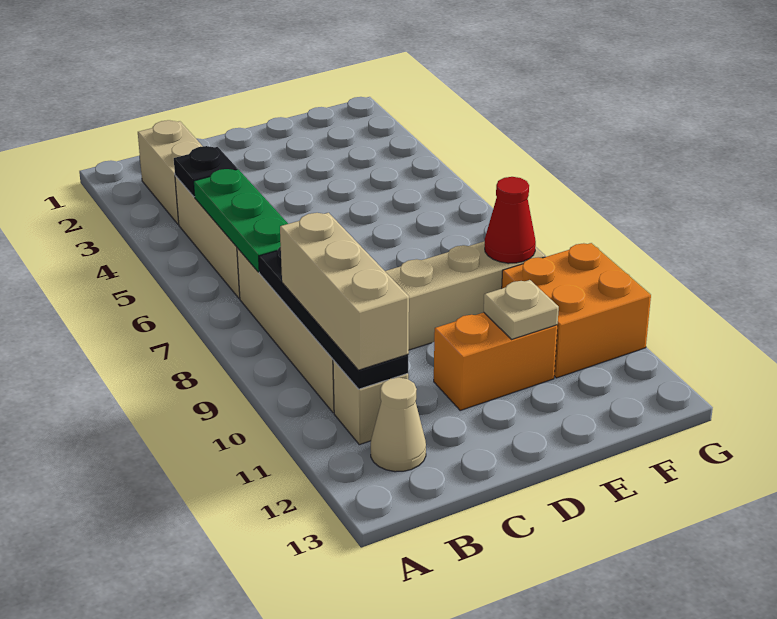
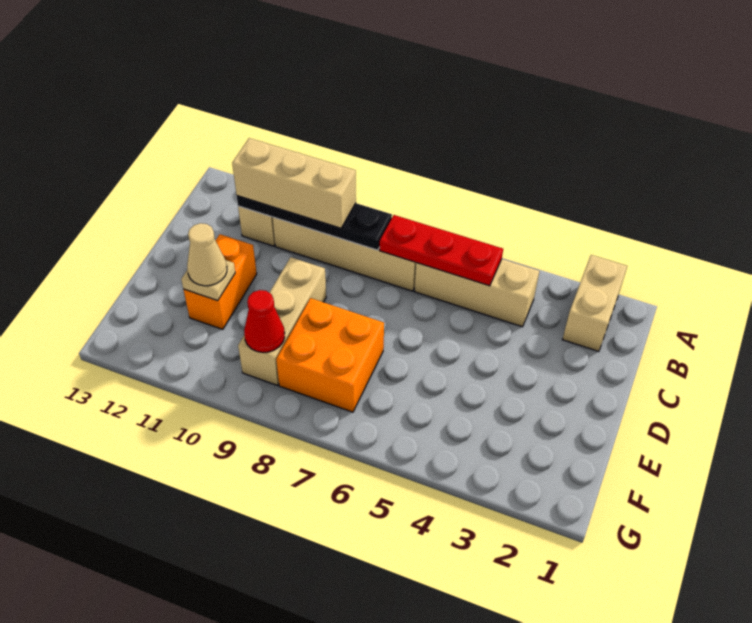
tan brick B2:B3 level 1 -> tan brick A2:B2 level 1
black plate B4 level 2 -> none
green plate B5:B7 level 2 -> red plate B5:B7 level 2
tan cone B12 level 1 -> tan cone E11 level 3
orange brick F10:G11 level 1 -> orange brick E7:F8 level 1

